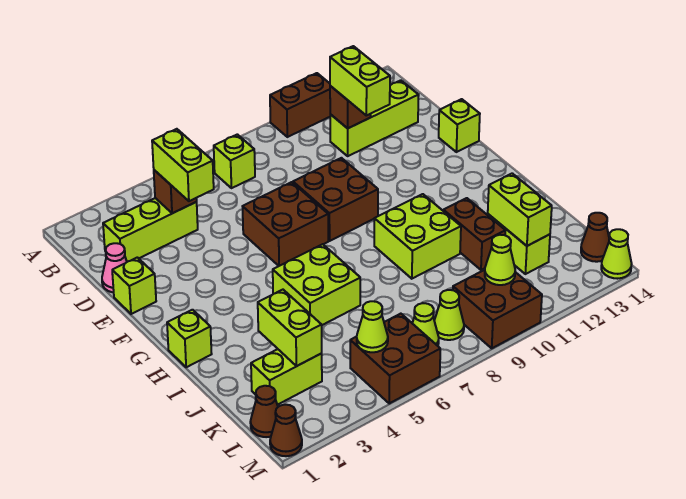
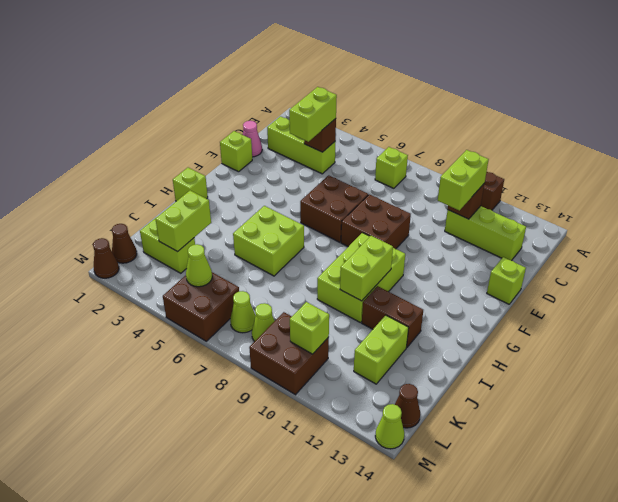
lime brick H9:I10 level 1 -> lime brick G9:I10 level 1
brown brick I11:J11 level 1 -> brown brick I11:I12 level 1
lime brick J12:K12 level 2 -> lime brick H10:I10 level 2
lime cone L10 level 2 -> lime brick L10 level 2

